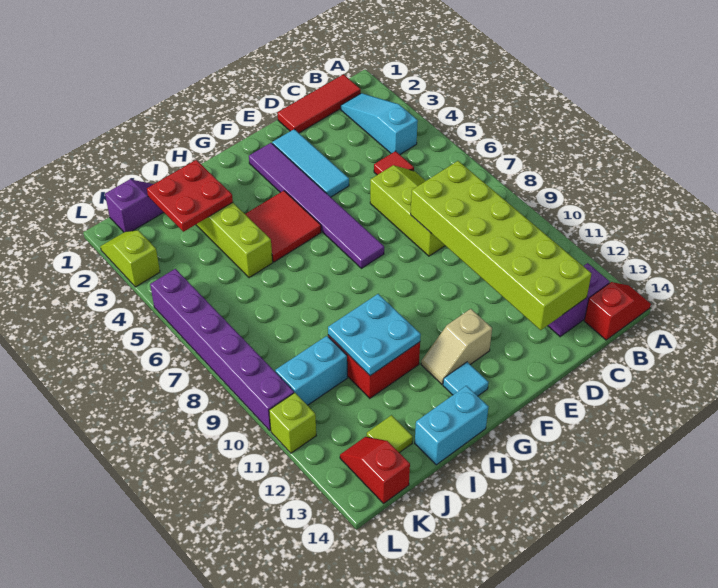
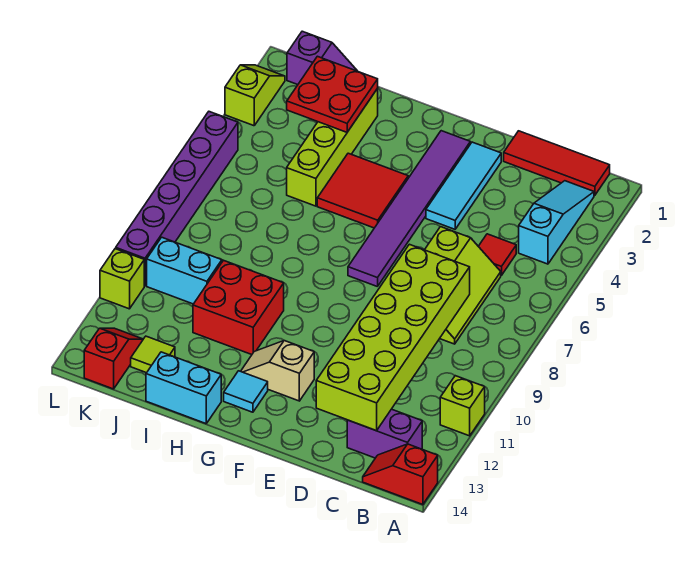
none -> lime brick A11 level 1
red slope A14:B14 level 1 top B -> red slope A14:B14 level 1 top A
cyan plate H10:I11 level 2 -> none

